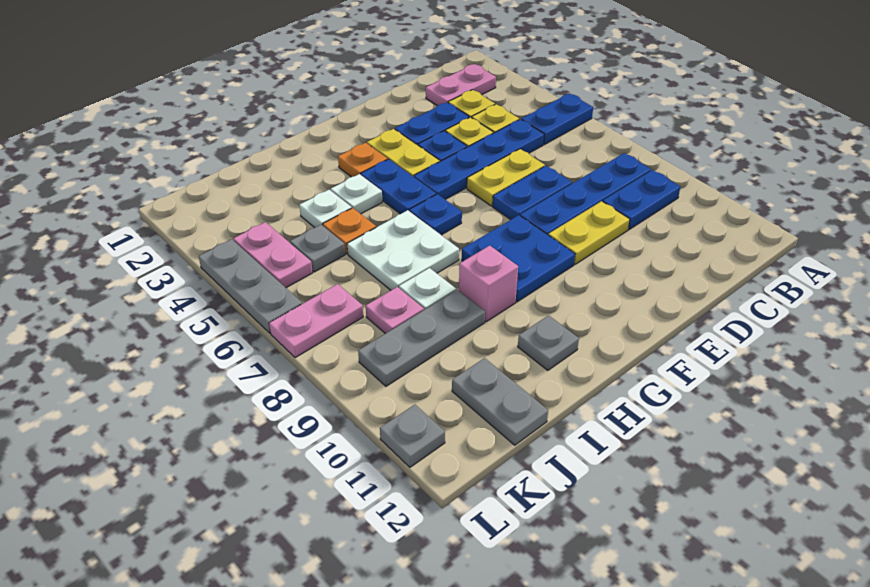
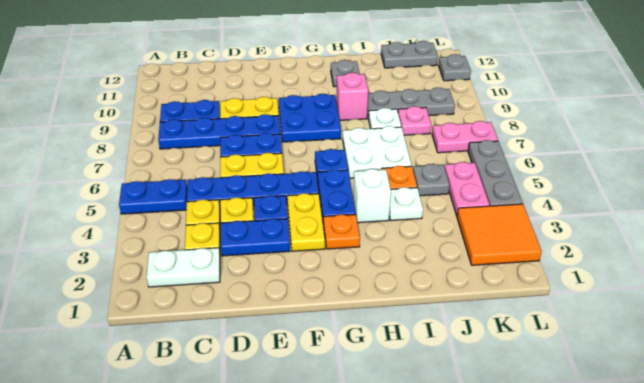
pink plate B2:C2 level 1 -> white plate B2:C2 level 1
white plate H4 level 1 -> white brick H4 level 1
grey plate J11:J12 level 1 -> grey plate J12:K12 level 1
none -> orange tile K2:L3 level 1

